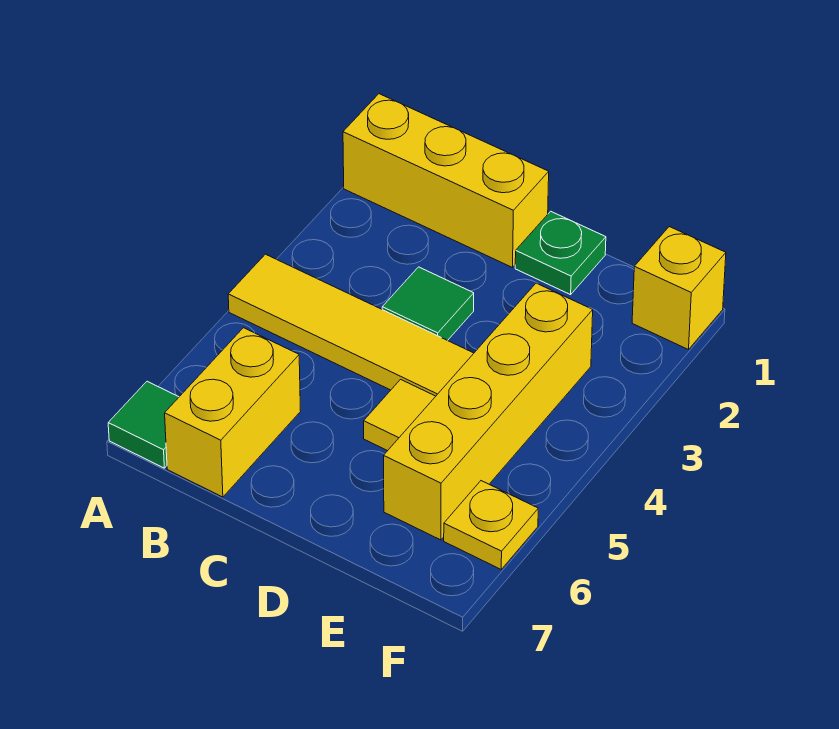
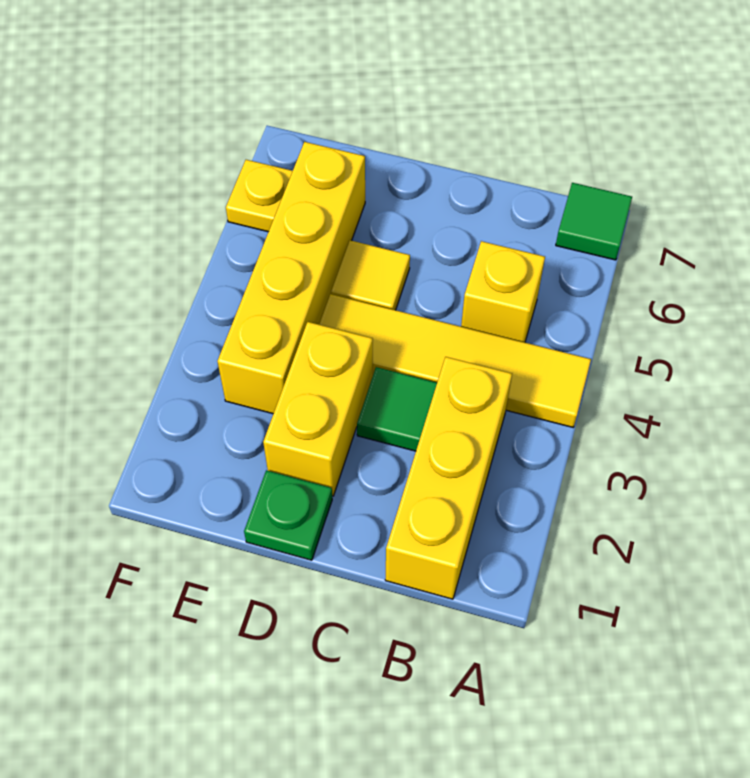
yellow brick A1:C1 level 1 -> yellow brick B1:B3 level 1
yellow brick B6:B7 level 1 -> yellow brick D2:D3 level 1
yellow brick F1 level 1 -> yellow brick B5 level 1

